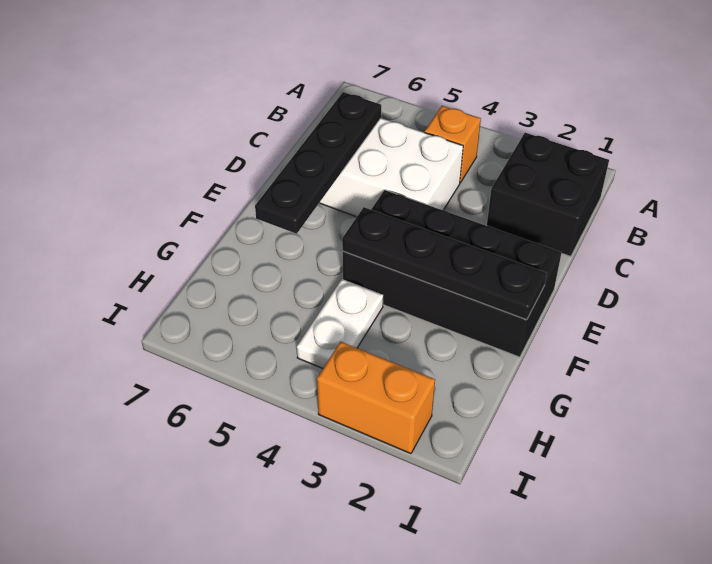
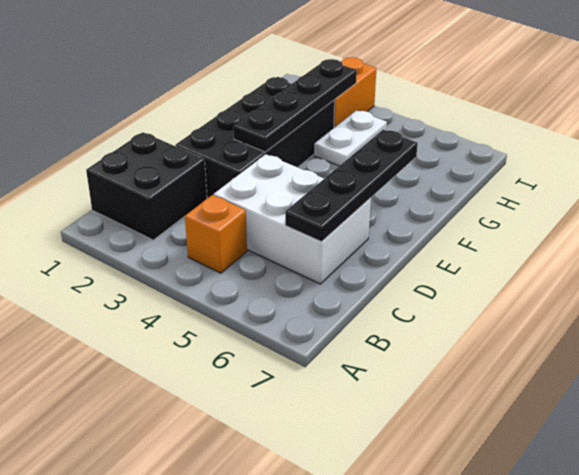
black brick E1:F4 level 1 -> black brick D2:G3 level 1
black plate F1:F4 level 2 -> black plate E3:H3 level 2
orange brick I2:I3 level 1 -> orange brick H3:I3 level 1

